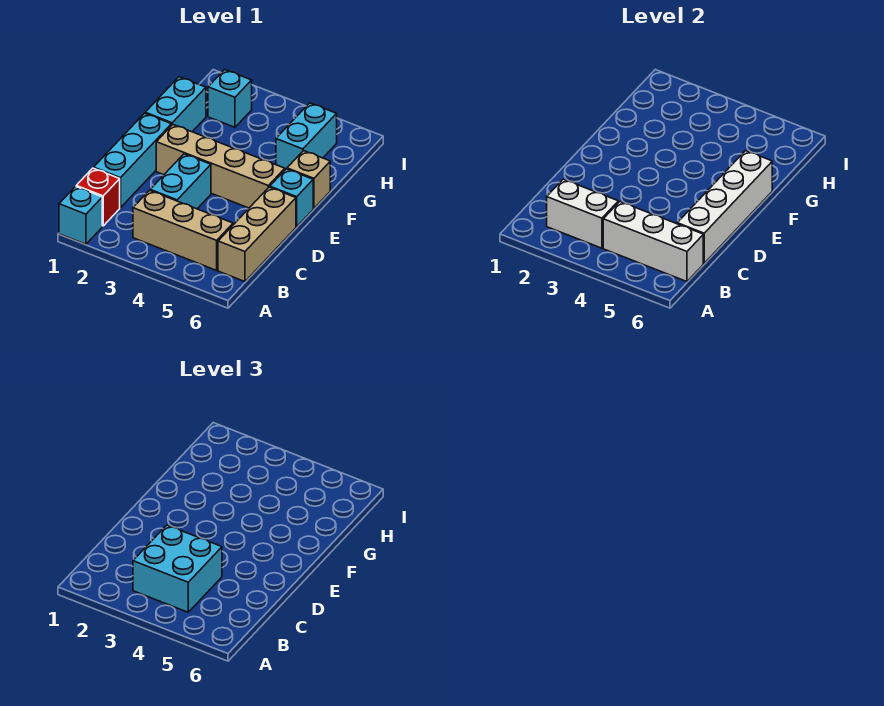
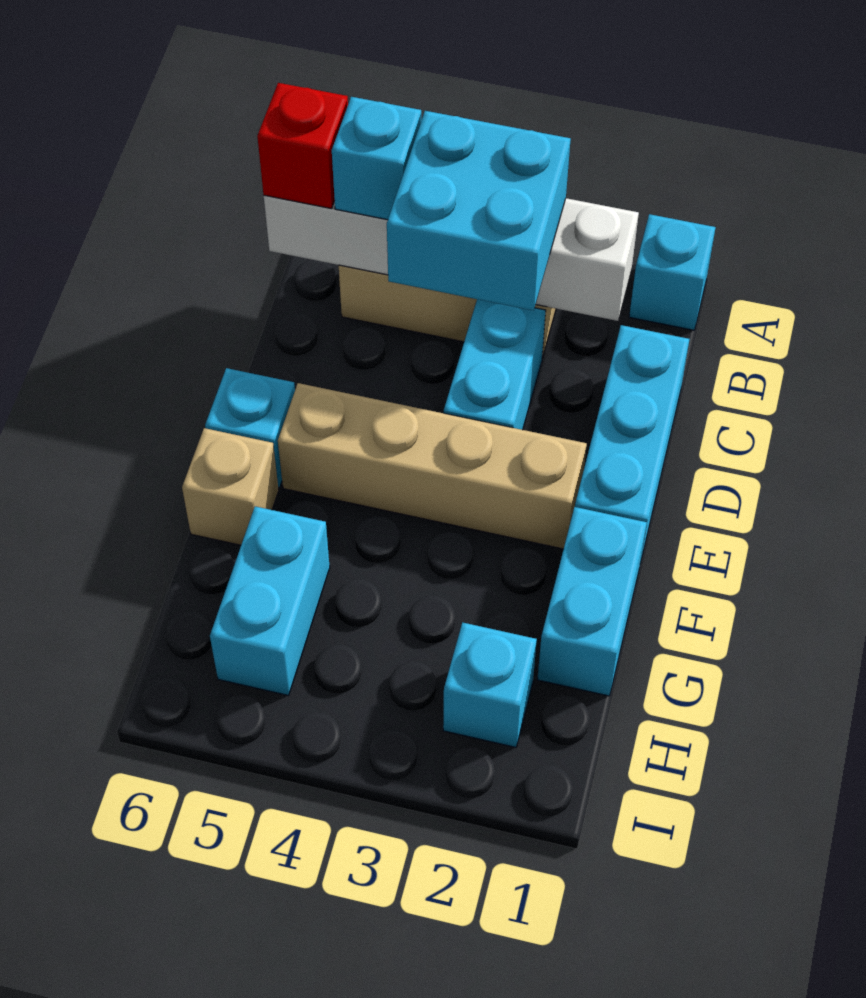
red brick B1 level 1 -> red brick B6 level 3
none -> cyan brick B5 level 3
tan brick B6:D6 level 1 -> none
white brick C6:F6 level 2 -> none

